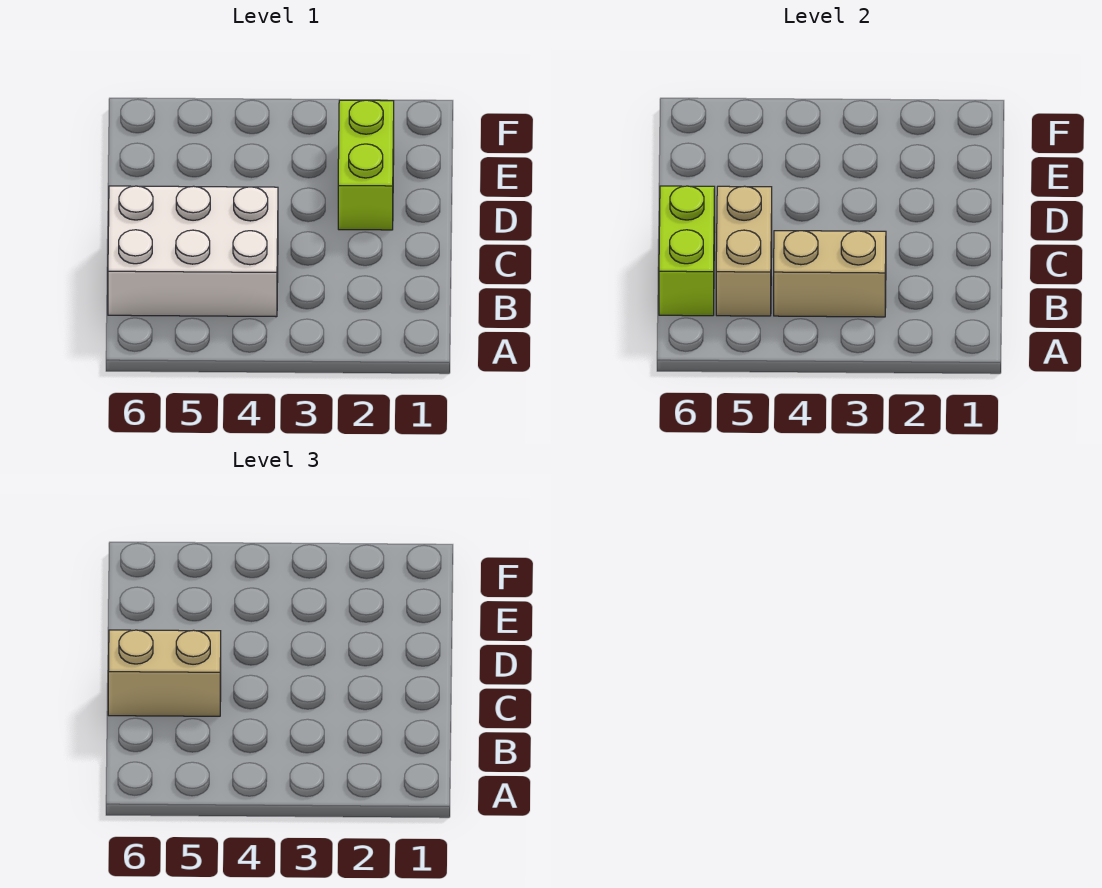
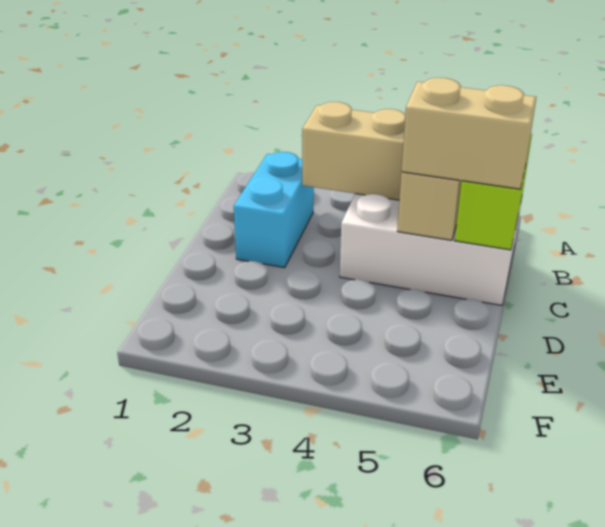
none -> cyan brick B2:C2 level 1
lime brick D2:E2 level 1 -> none

